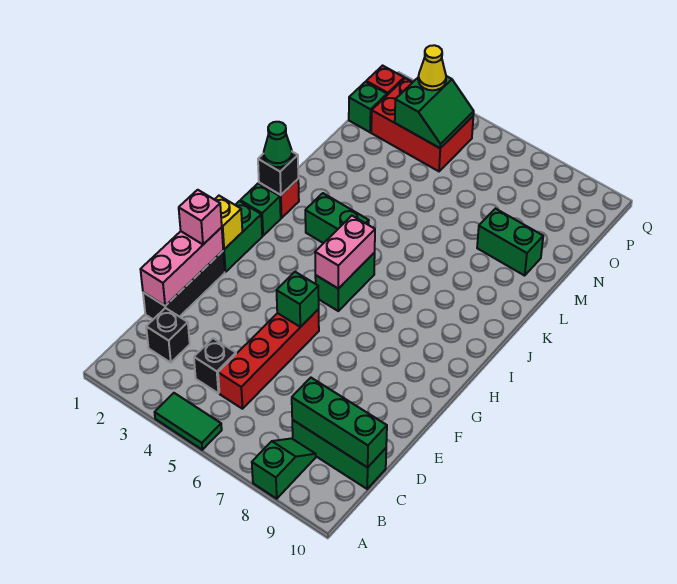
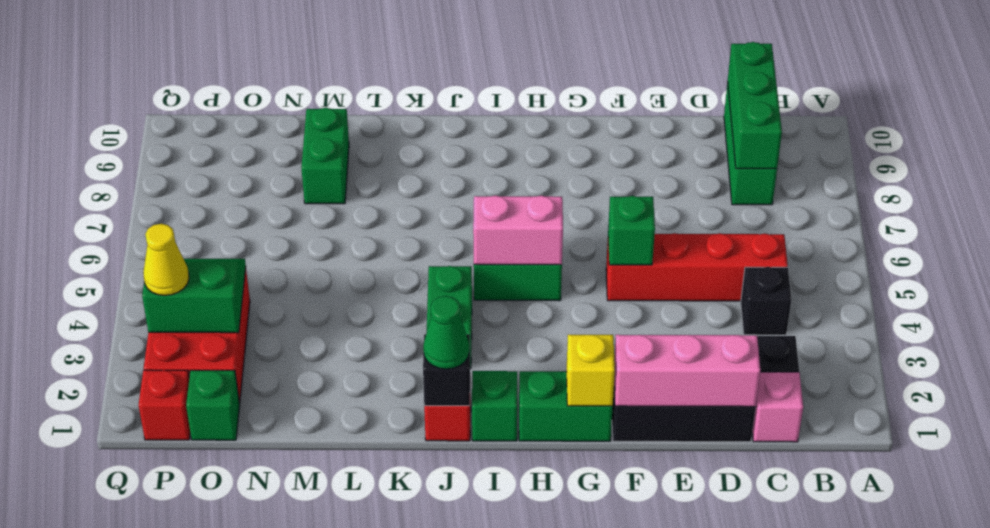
green tile A4:A5 level 1 -> none
green slope A8:B8 level 1 top A -> none
pink brick F1 level 3 -> pink brick C1 level 1

